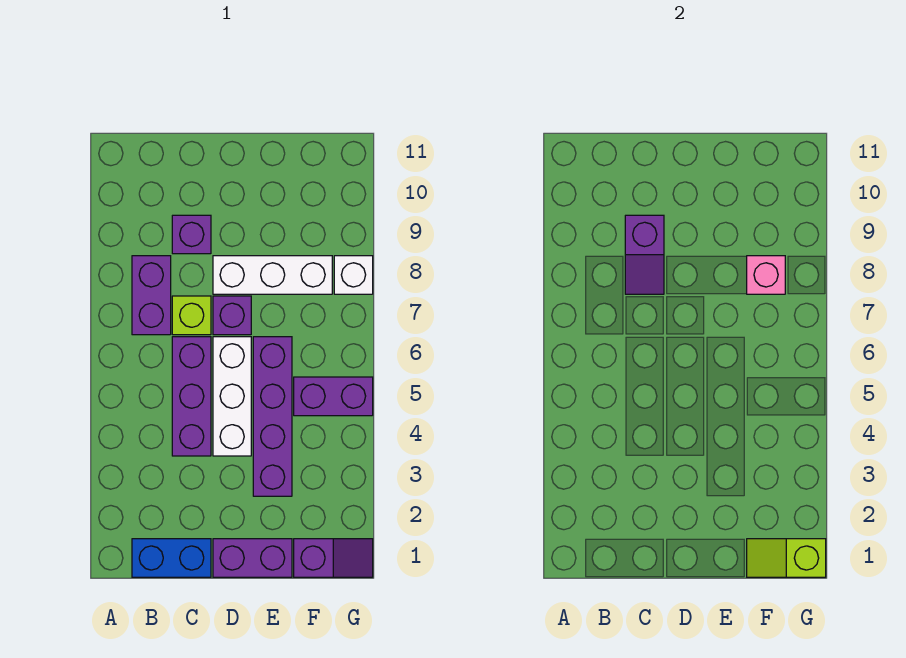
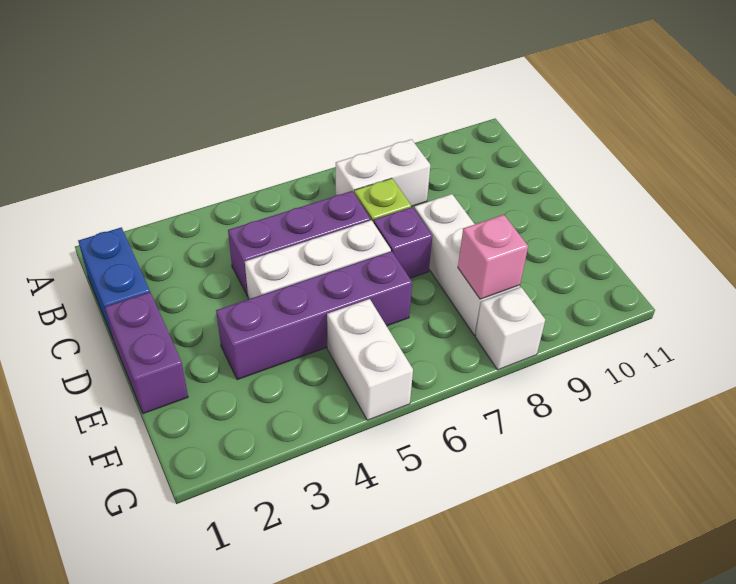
purple brick B7:B8 level 1 -> white brick B7:B8 level 1
purple slope C8:C9 level 2 top 9 -> none
purple brick C9 level 1 -> none
purple slope F1:G1 level 1 top F -> none
lime slope F1:G1 level 2 top G -> none
purple brick F5:G5 level 1 -> white brick F5:G5 level 1

